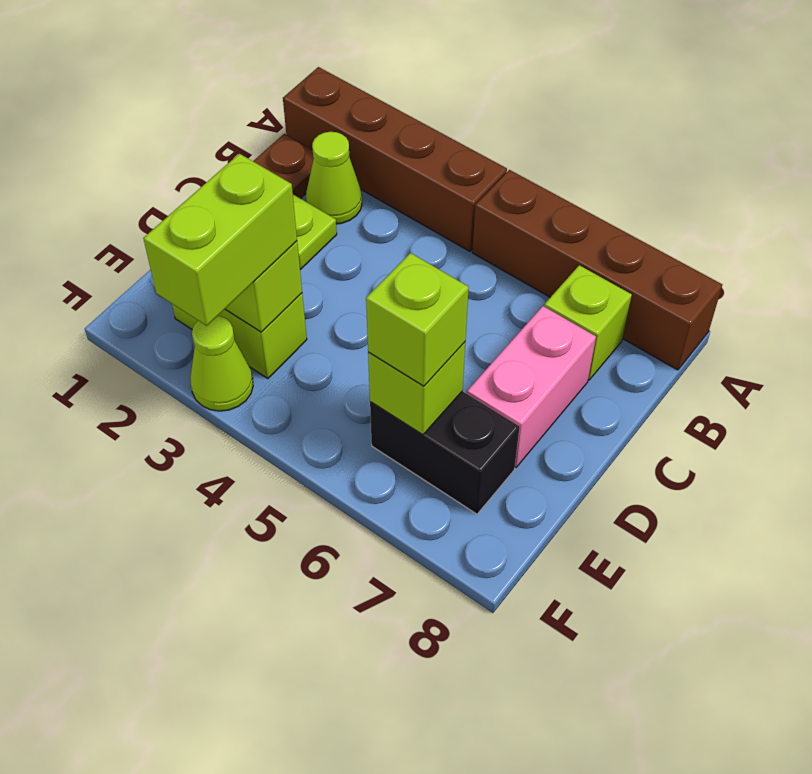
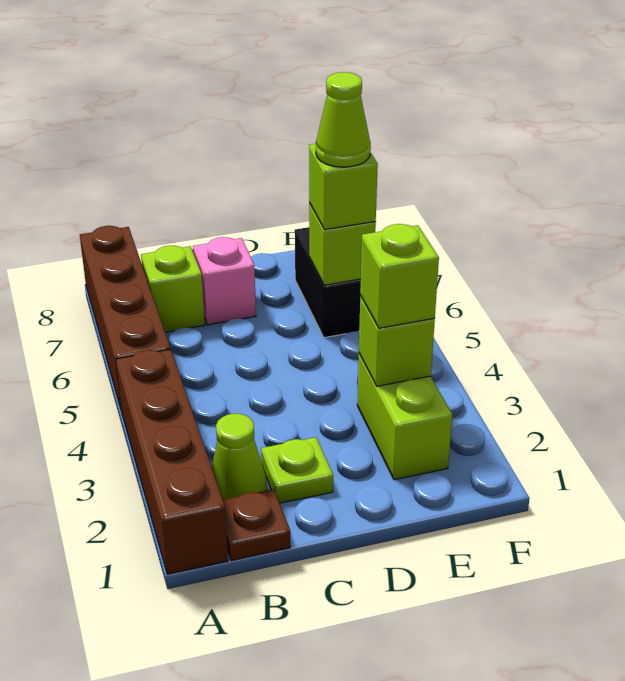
pink brick C7:D7 level 1 -> pink brick C7 level 1
lime brick E3:F3 level 3 -> lime brick E3 level 3
lime cone F3 level 1 -> lime cone E6 level 4

